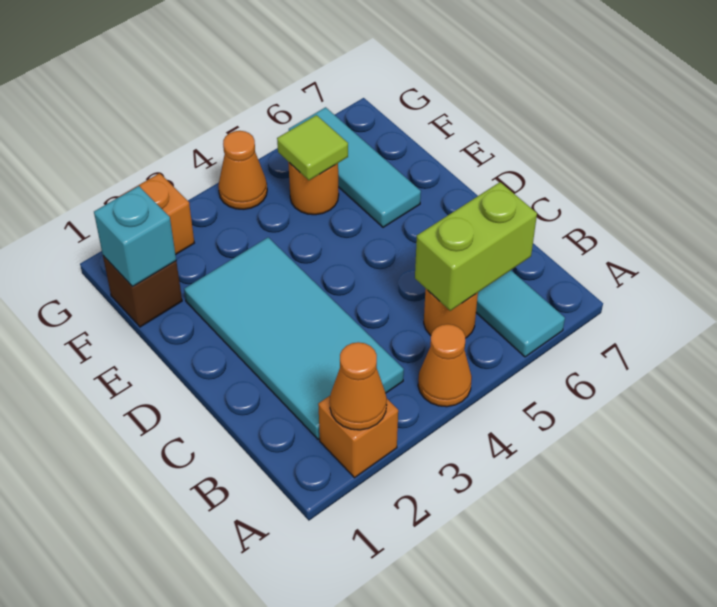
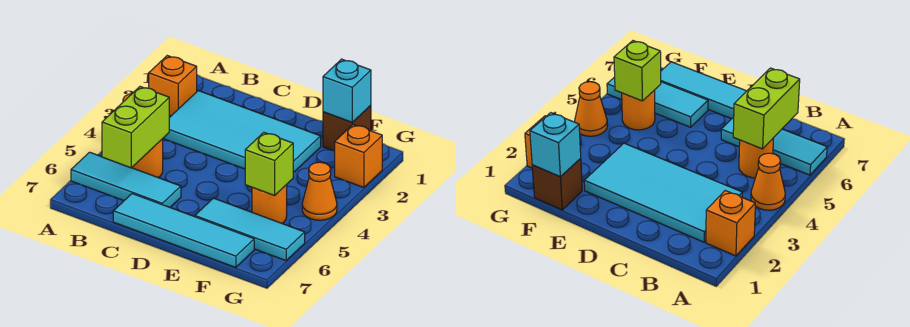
orange cone A2 level 2 -> none
none -> cyan tile C7:F7 level 1
lime tile F5 level 2 -> lime brick F5 level 2

